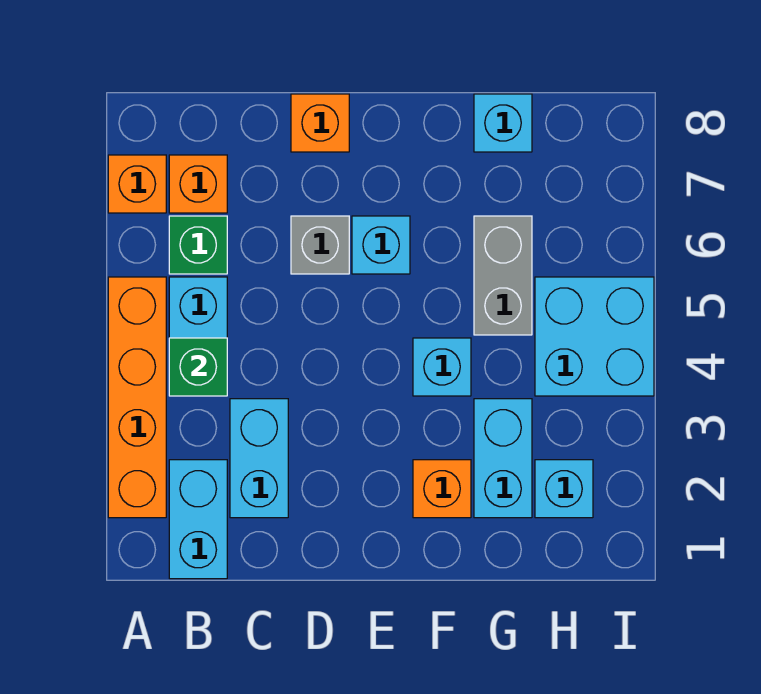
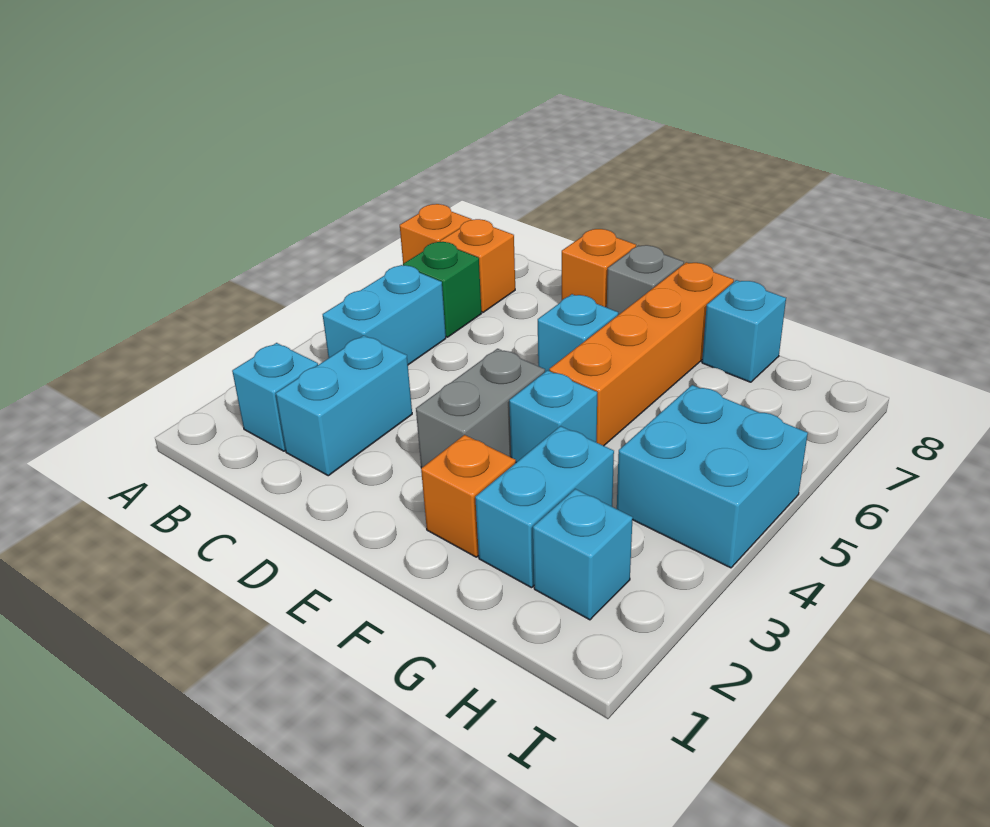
orange brick A2:A5 level 1 -> orange brick F5:F8 level 1
cyan brick B1:B2 level 1 -> cyan brick B2 level 1
green brick B4 level 2 -> none
grey brick D6 level 1 -> grey brick E8 level 1
grey brick G5:G6 level 1 -> grey brick E3:E4 level 1

